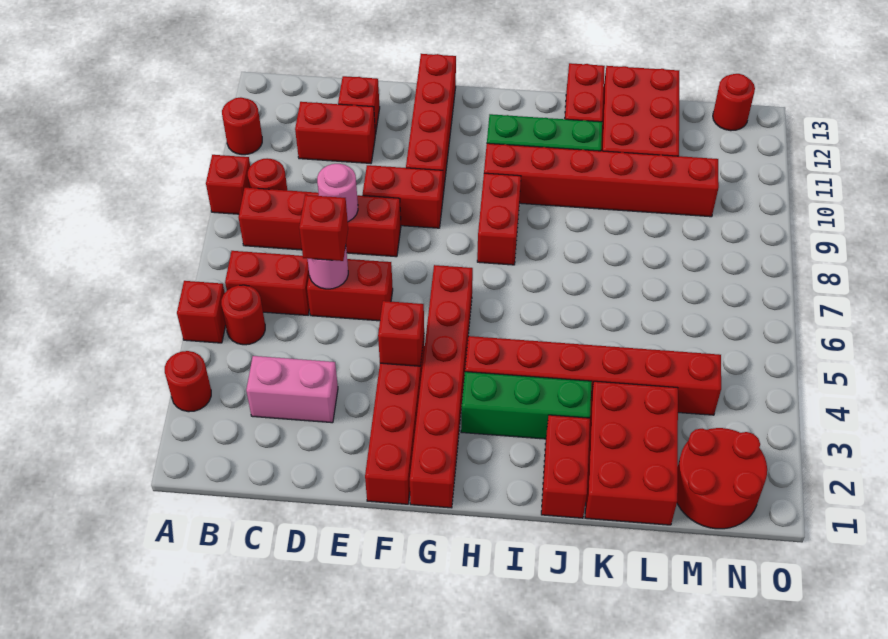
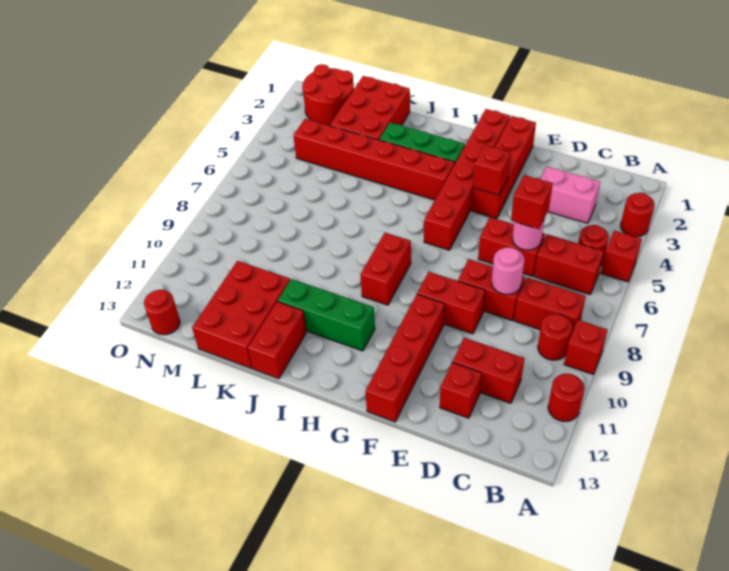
red brick H10:M10 level 1 -> none
red brick J1:J2 level 1 -> none

